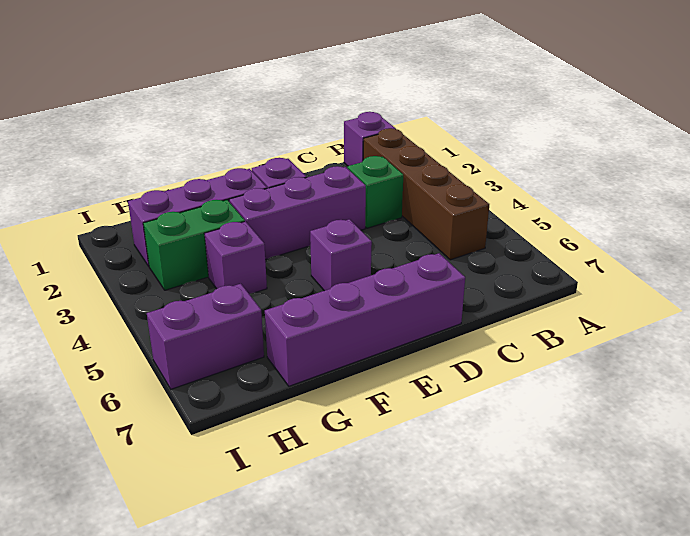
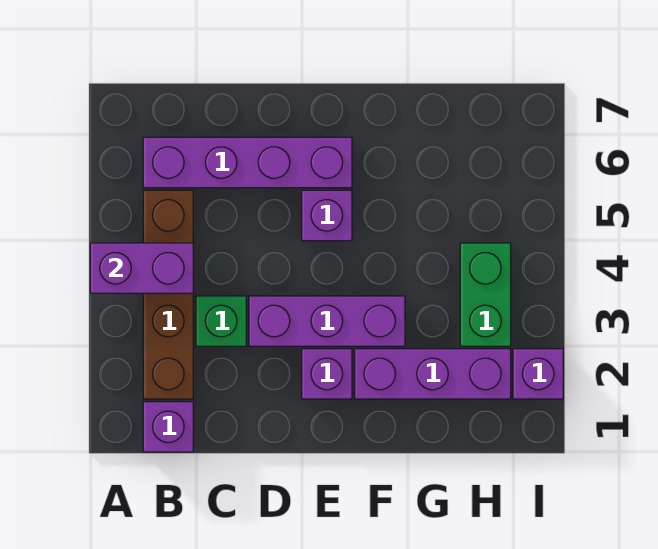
purple brick D7:G7 level 1 -> purple brick B6:E6 level 1
green brick G3:H3 level 1 -> green brick H3:H4 level 1
purple brick G4 level 1 -> purple brick I2 level 1
purple brick H6:I6 level 1 -> purple brick A4:B4 level 2

